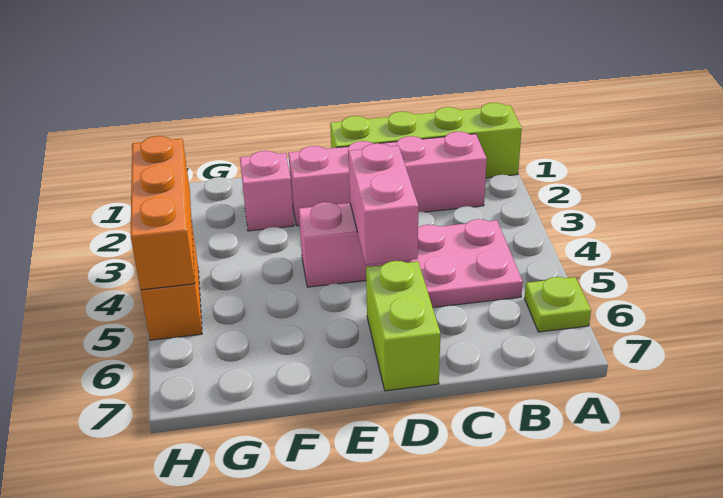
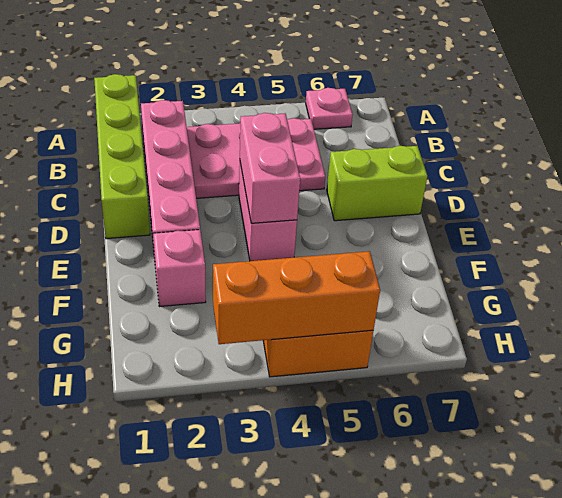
lime plate A6 level 1 -> pink plate A6 level 1
pink plate B4:C5 level 1 -> pink plate B3:C5 level 1
pink brick D4:D5 level 2 -> pink brick D4:E4 level 2

